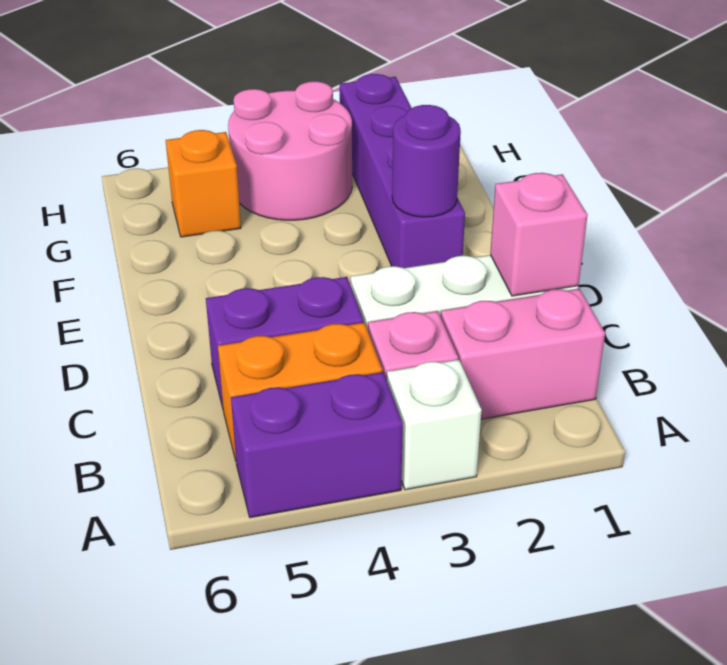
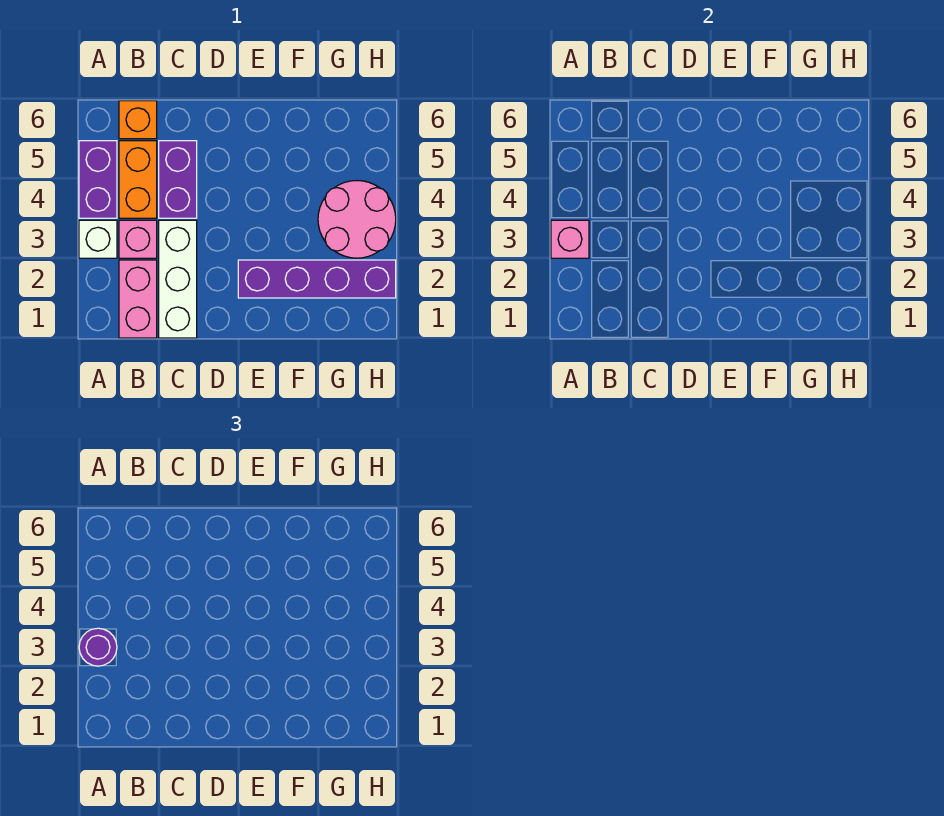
pink brick C1 level 2 -> pink brick A3 level 2
purple round brick E2 level 2 -> purple round brick A3 level 3
orange brick G5 level 1 -> orange brick B6 level 1

